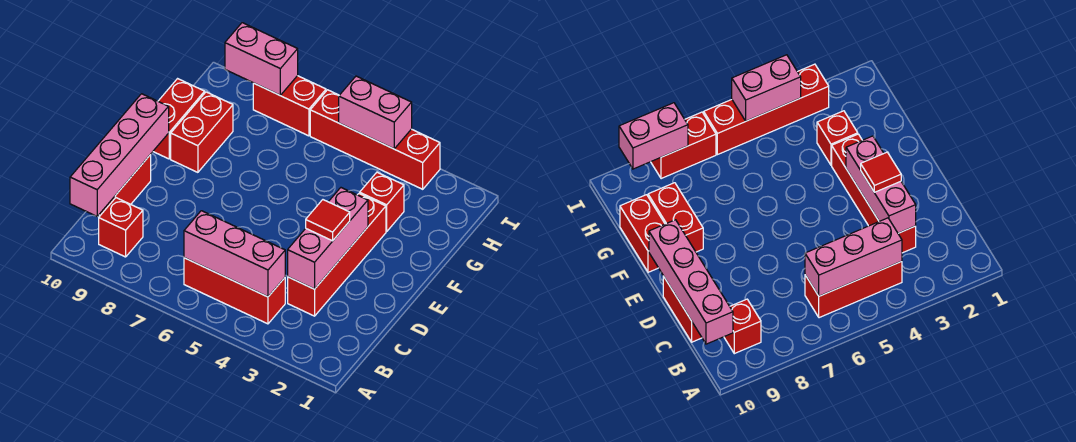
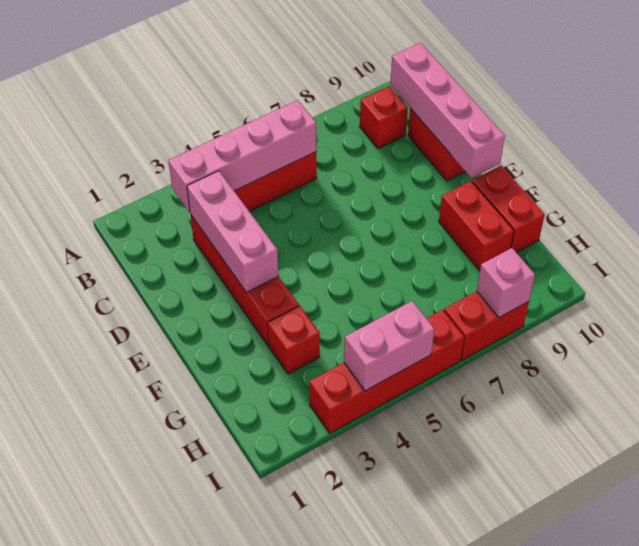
pink brick B4:B6 level 2 -> pink brick B3:B6 level 2
red tile D3 level 3 -> none
pink brick I8:I9 level 2 -> pink brick I8 level 2

